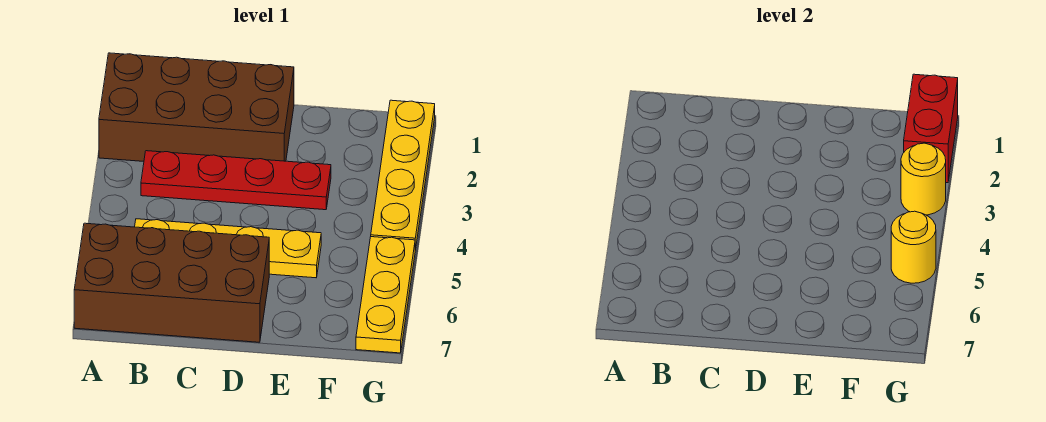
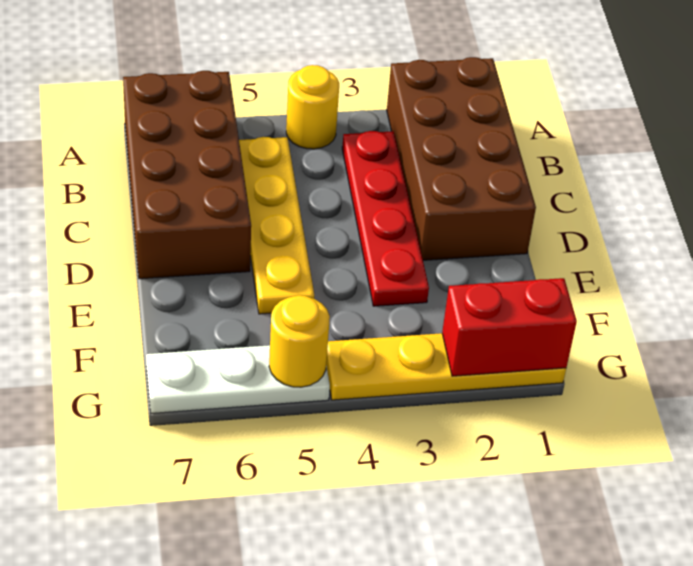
yellow round brick G3 level 2 -> yellow round brick A4 level 1
yellow plate G5:G7 level 1 -> white plate G5:G7 level 1

